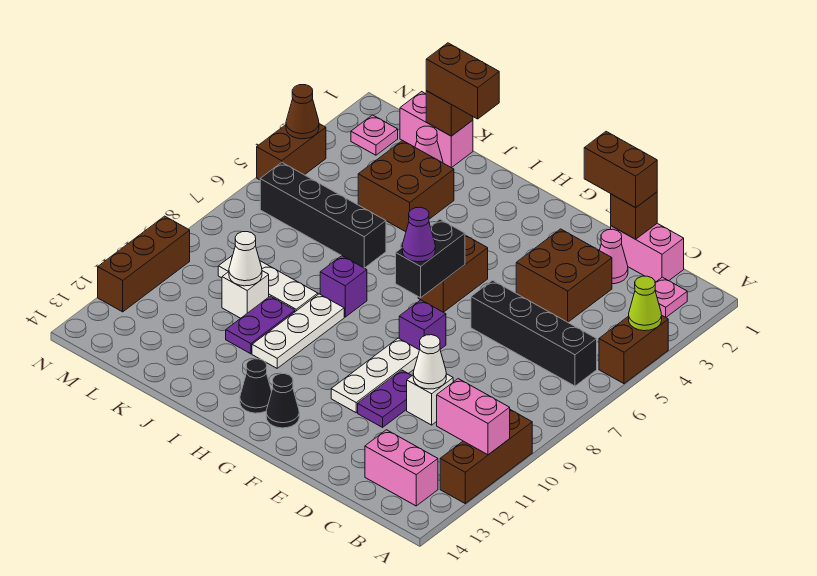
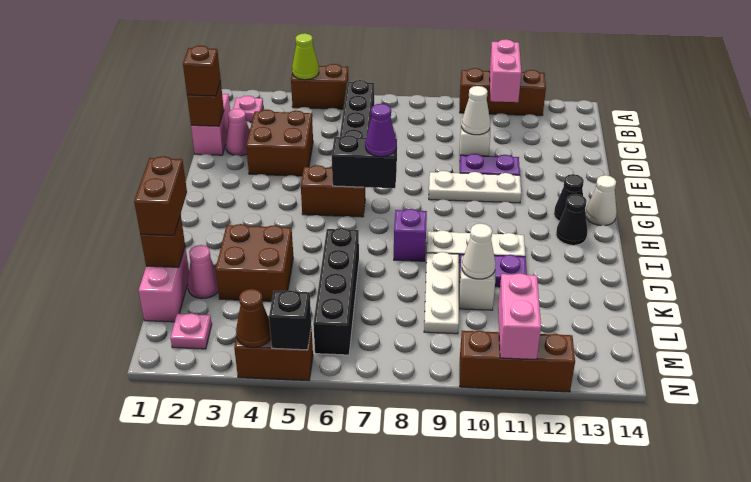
pink brick B13:C13 level 1 -> pink brick M11:N11 level 2
brown brick D1:E1 level 3 -> brown brick D1 level 3
purple brick F8 level 1 -> none
none -> white cone G14 level 1
none -> black brick N5 level 2

